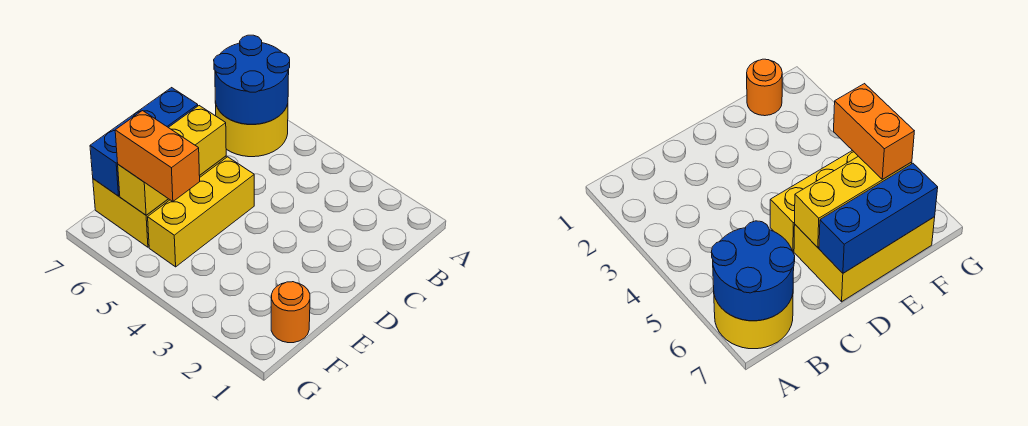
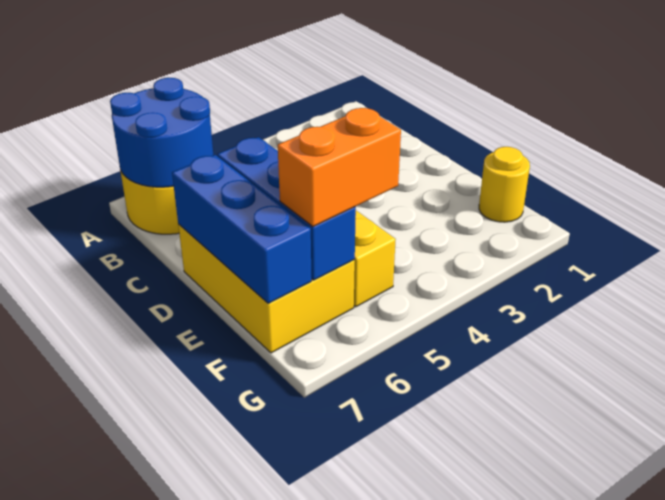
yellow brick D6:F6 level 2 -> blue brick D6:F6 level 2
orange round brick F1 level 1 -> yellow round brick F1 level 1

